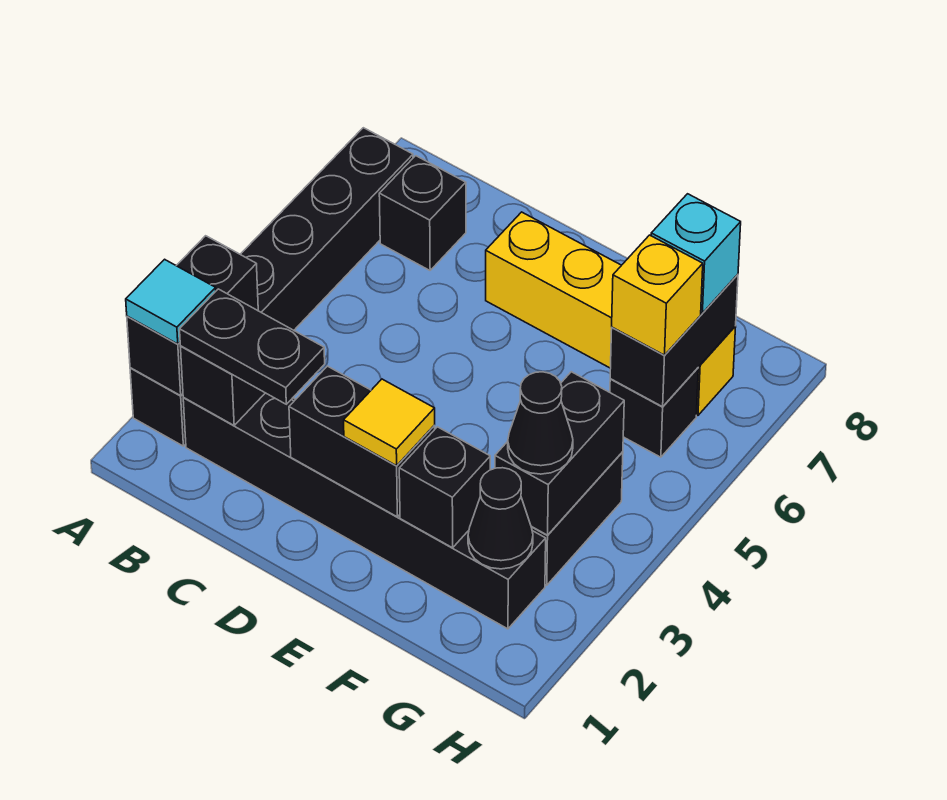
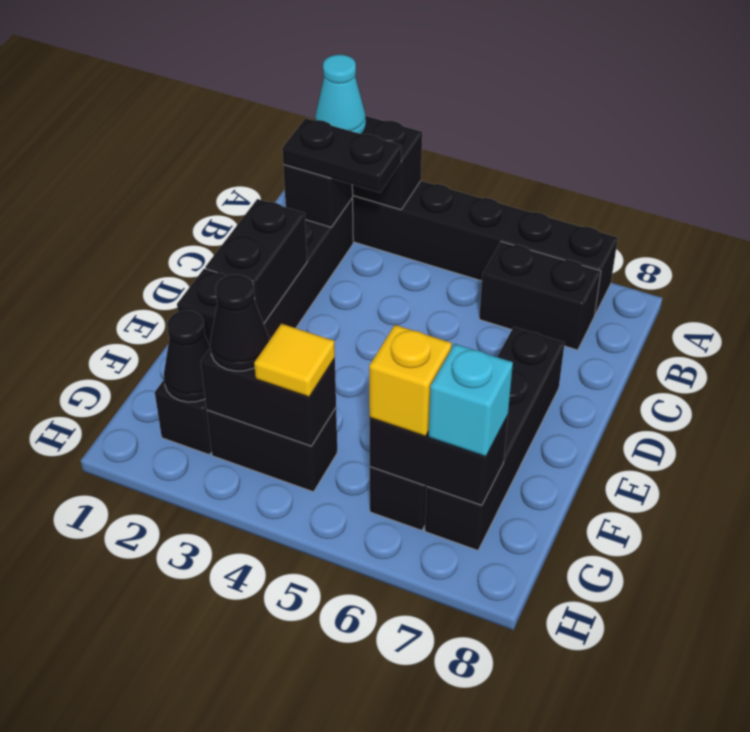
cyan tile A2 level 3 -> cyan cone A2 level 3
black plate B2:C2 level 3 -> black plate B2:B3 level 3
black brick B7 level 1 -> black brick B6:B7 level 1
yellow brick D7:G7 level 1 -> black brick D7:G7 level 1
yellow tile E2 level 3 -> yellow tile G4 level 3

